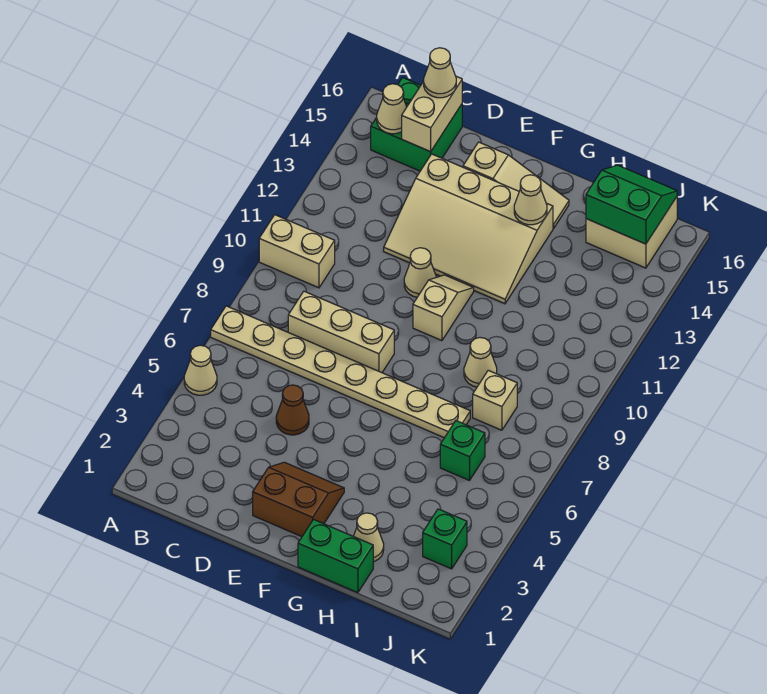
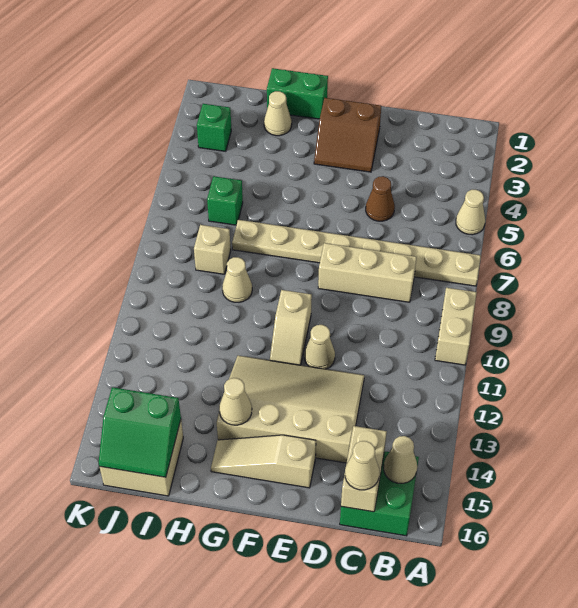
tan brick A10:B10 level 1 -> tan brick A9:A10 level 1

